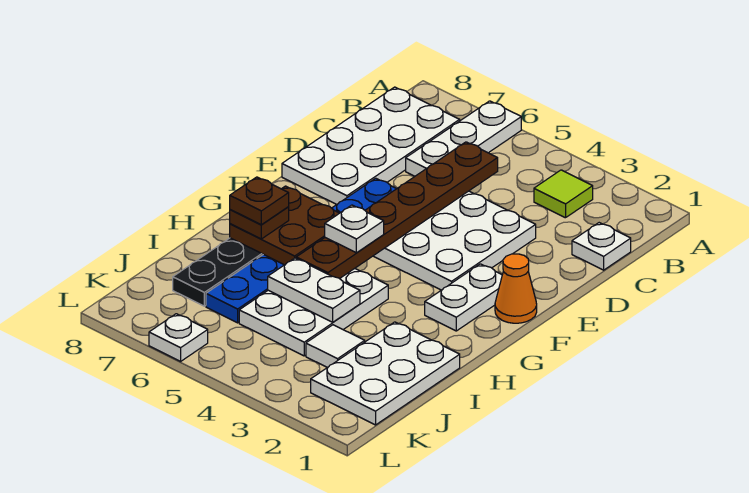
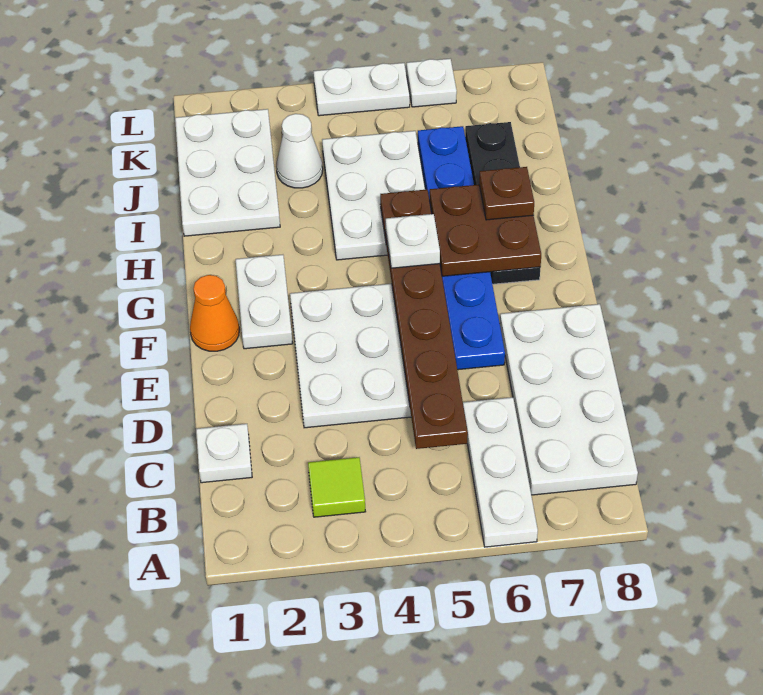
brown plate H7 level 4 -> none
white plate I4:I5 level 2 -> white plate L4:L5 level 1
white tile J3 level 1 -> white cone J3 level 1

